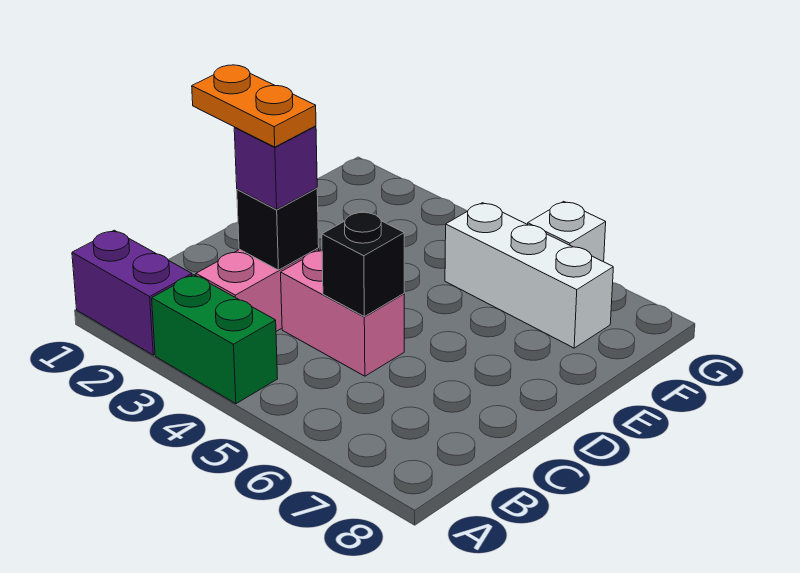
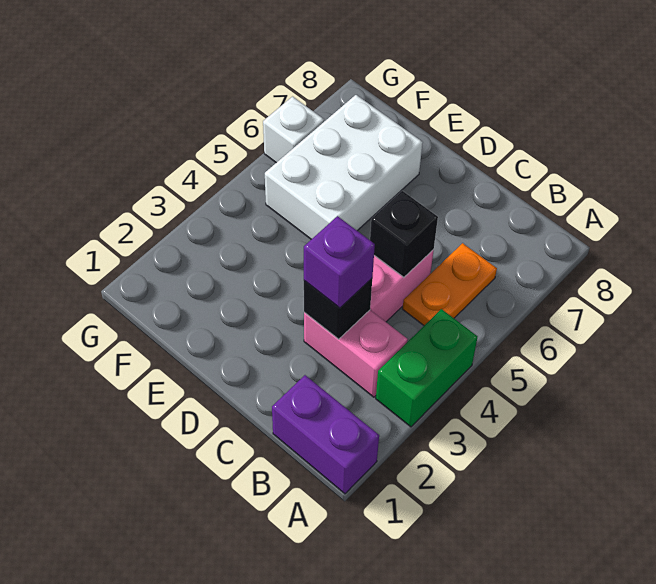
purple brick A1:A2 level 1 -> purple brick A1:B1 level 1
orange plate C2:C3 level 4 -> orange plate B5:B6 level 1
white brick F5:F7 level 1 -> white brick E5:F7 level 1

